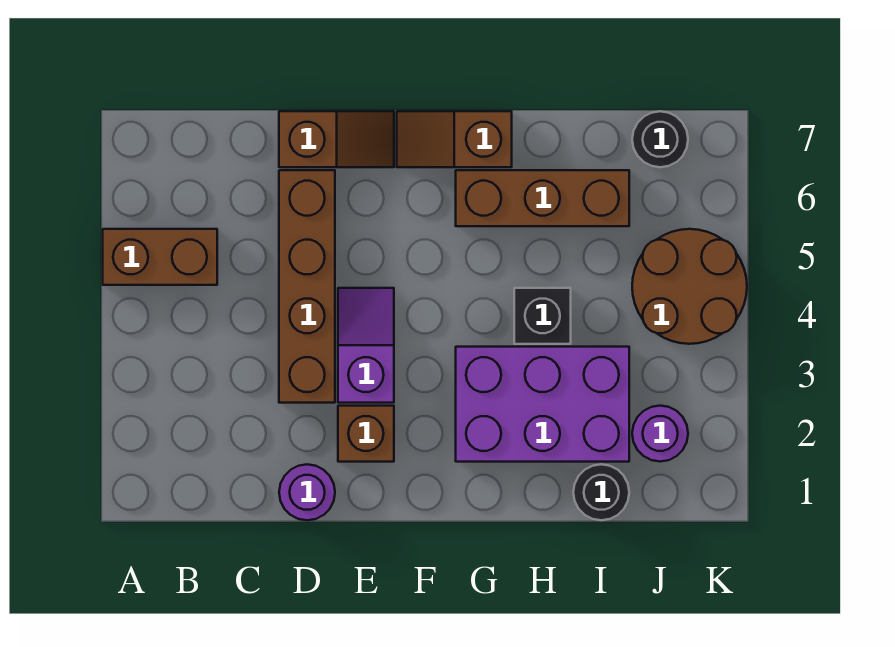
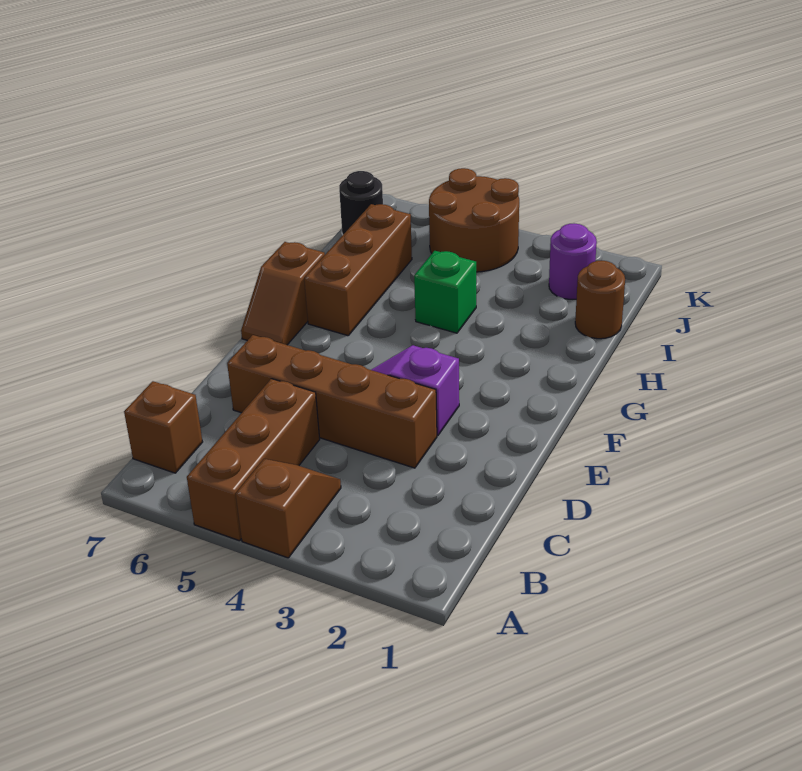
brown brick A5:B5 level 1 -> brown brick A5:C5 level 1
purple round brick D1 level 1 -> none
brown slope D7:E7 level 1 top D -> brown slope A4:B4 level 1 top A
brown brick E2 level 1 -> brown brick B7 level 1
purple brick G2:I3 level 1 -> none
black brick H4 level 1 -> green brick H4 level 1
black round brick I1 level 1 -> brown round brick I1 level 1

